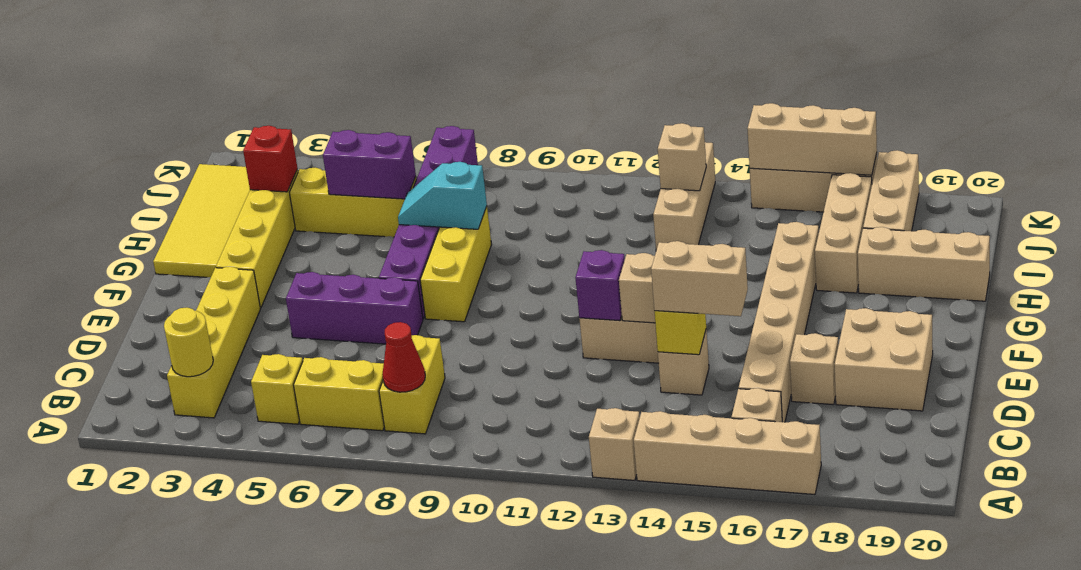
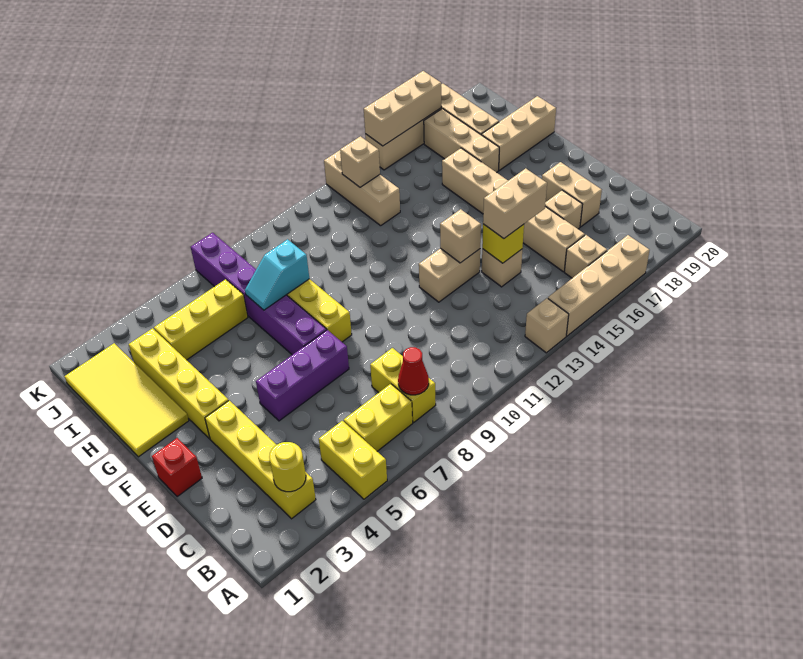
yellow brick B5 level 1 -> yellow brick A5:B5 level 1
tan brick D18:E19 level 1 -> tan brick D18:E18 level 1
purple brick E12 level 2 -> none
red brick I3 level 2 -> red brick E1 level 1
purple brick I5:I6 level 2 -> none

